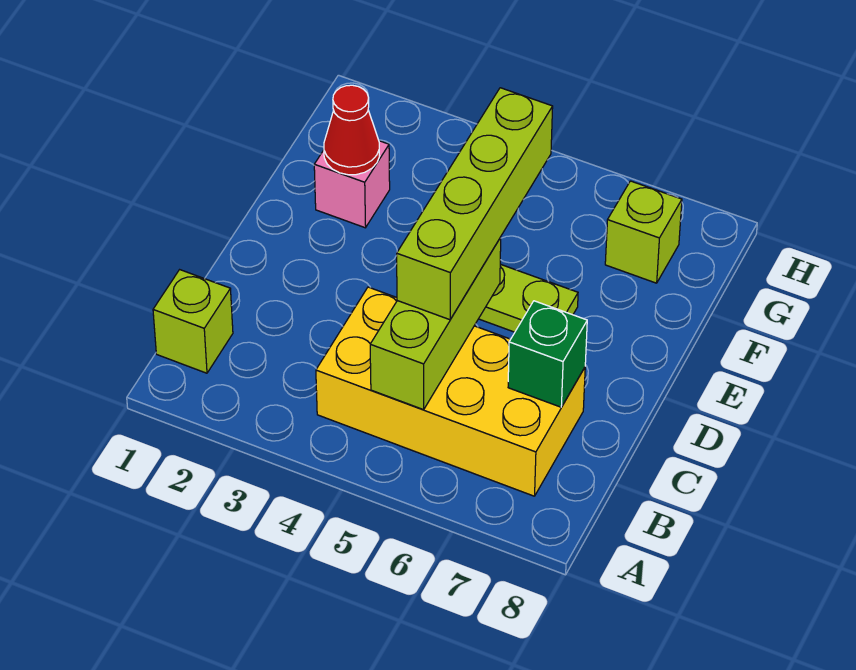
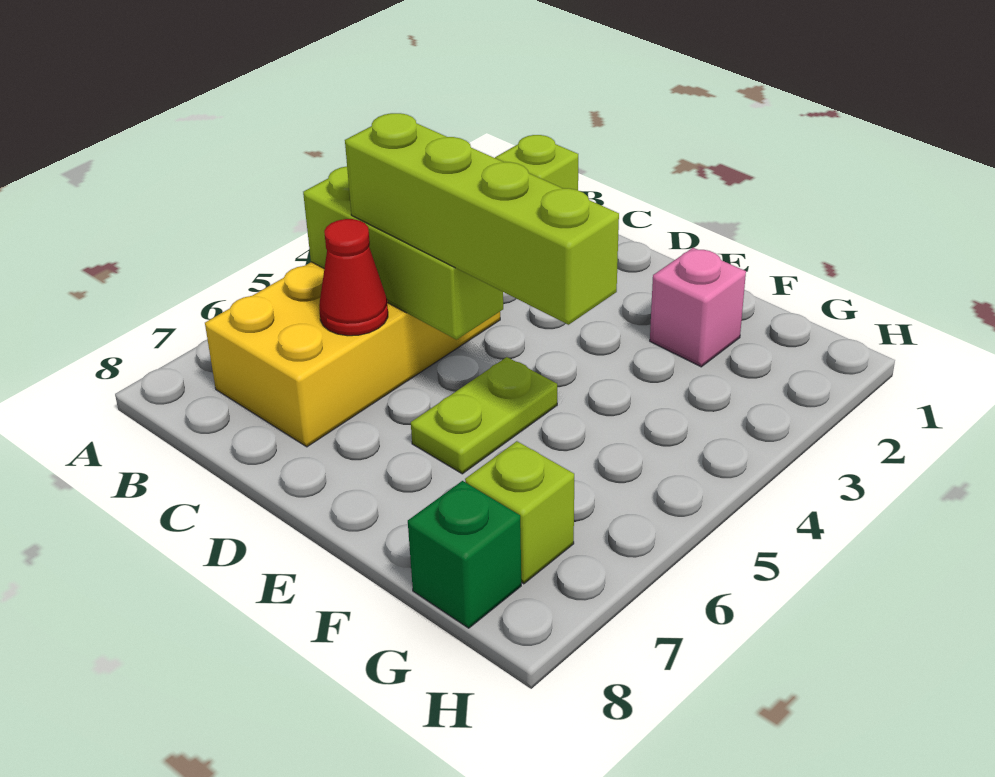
green brick C7 level 2 -> green brick G8 level 1
red cone F2 level 2 -> red cone C6 level 2

